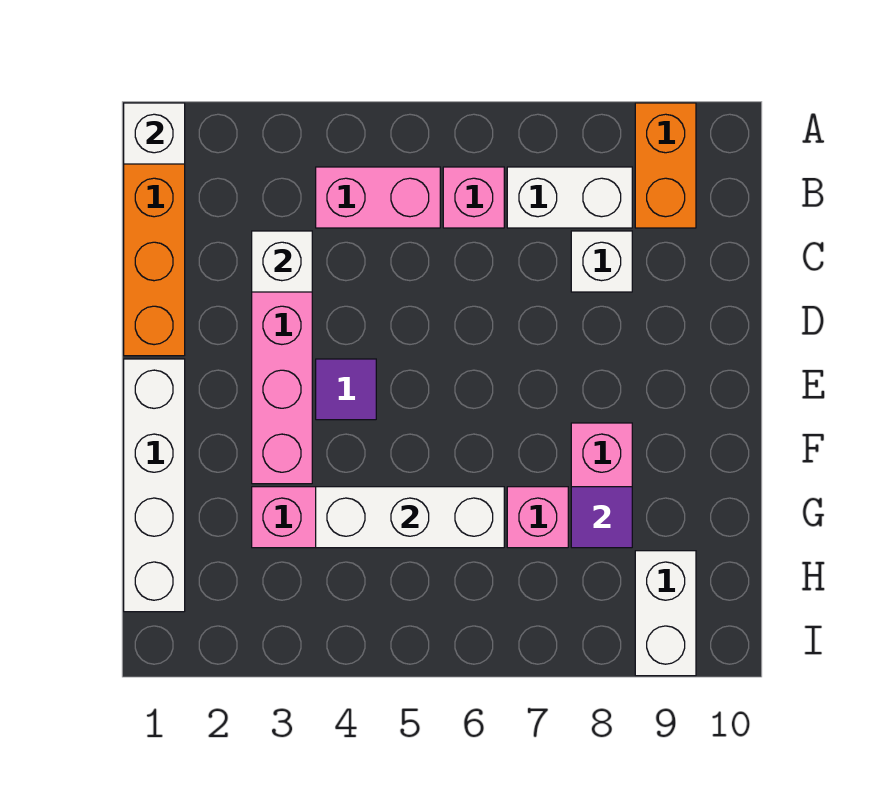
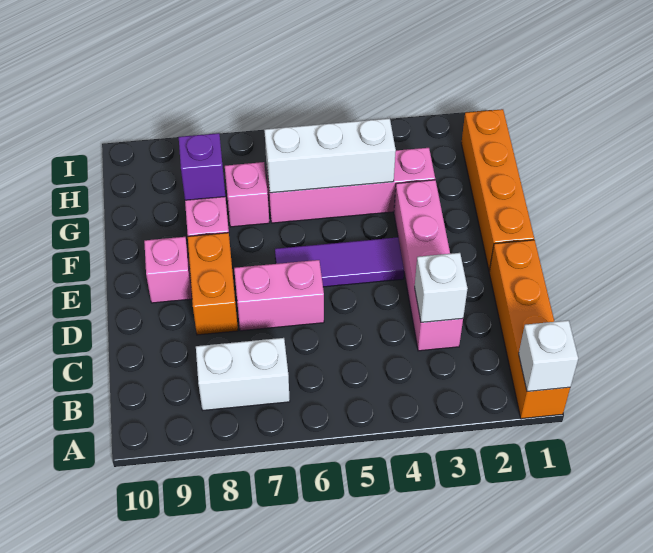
orange brick A9:B9 level 1 -> orange brick D8:E8 level 1
pink brick B4:B5 level 1 -> pink brick D6:D7 level 1
pink brick B6 level 1 -> pink brick E9 level 1
white brick C8 level 1 -> none
white brick E1:H1 level 1 -> orange brick E1:H1 level 1
purple tile E4 level 1 -> purple tile E4:E6 level 1
purple tile G8 level 2 -> purple brick G8 level 2
white brick H9:I9 level 1 -> none

